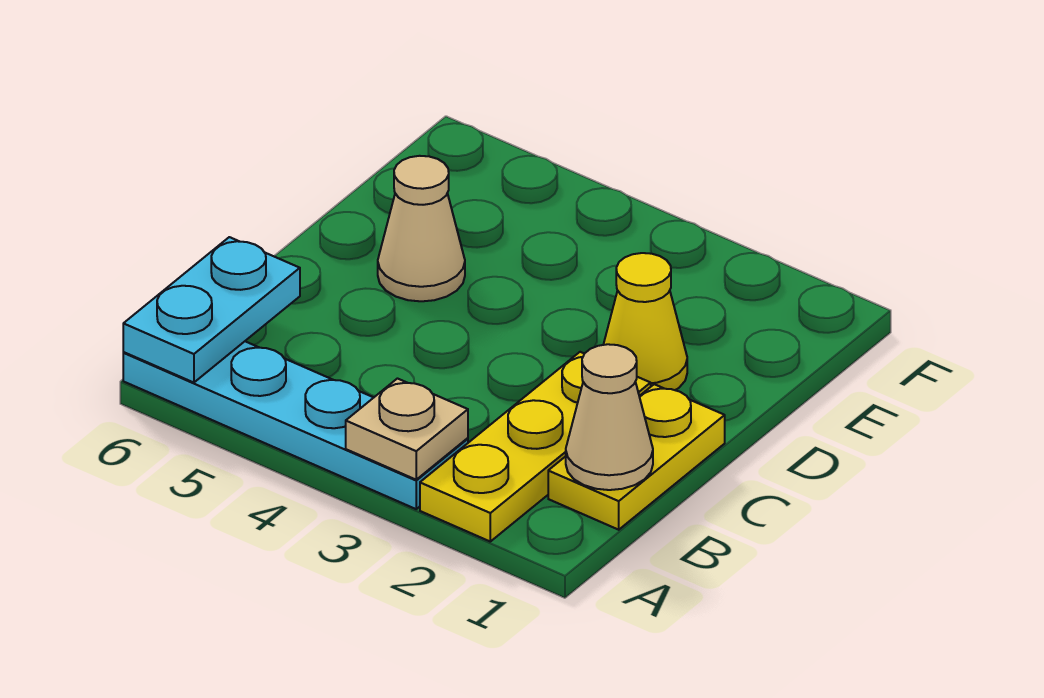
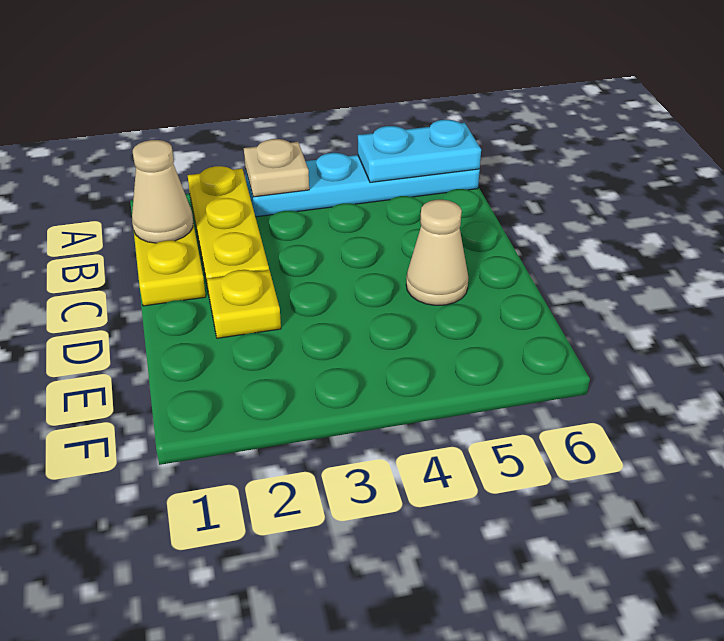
cyan plate A6:B6 level 2 -> cyan plate A5:A6 level 2
yellow cone D2 level 1 -> yellow plate D2 level 1

